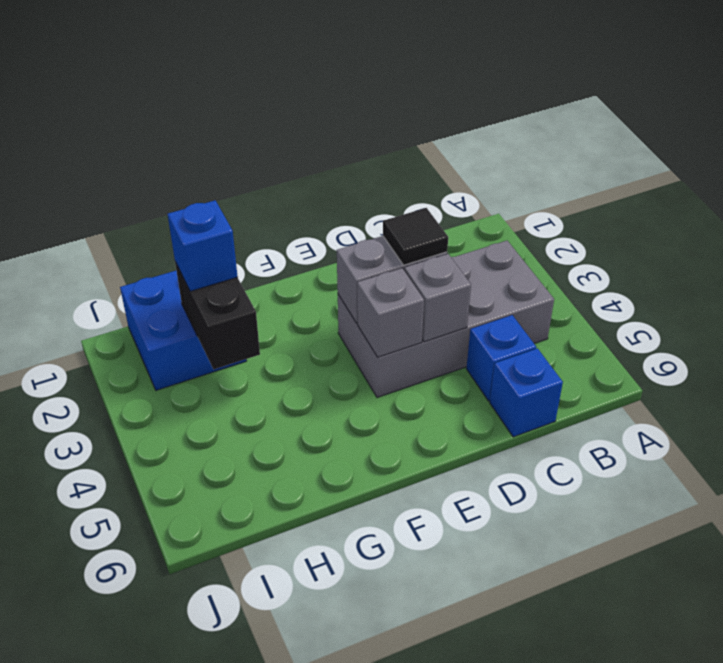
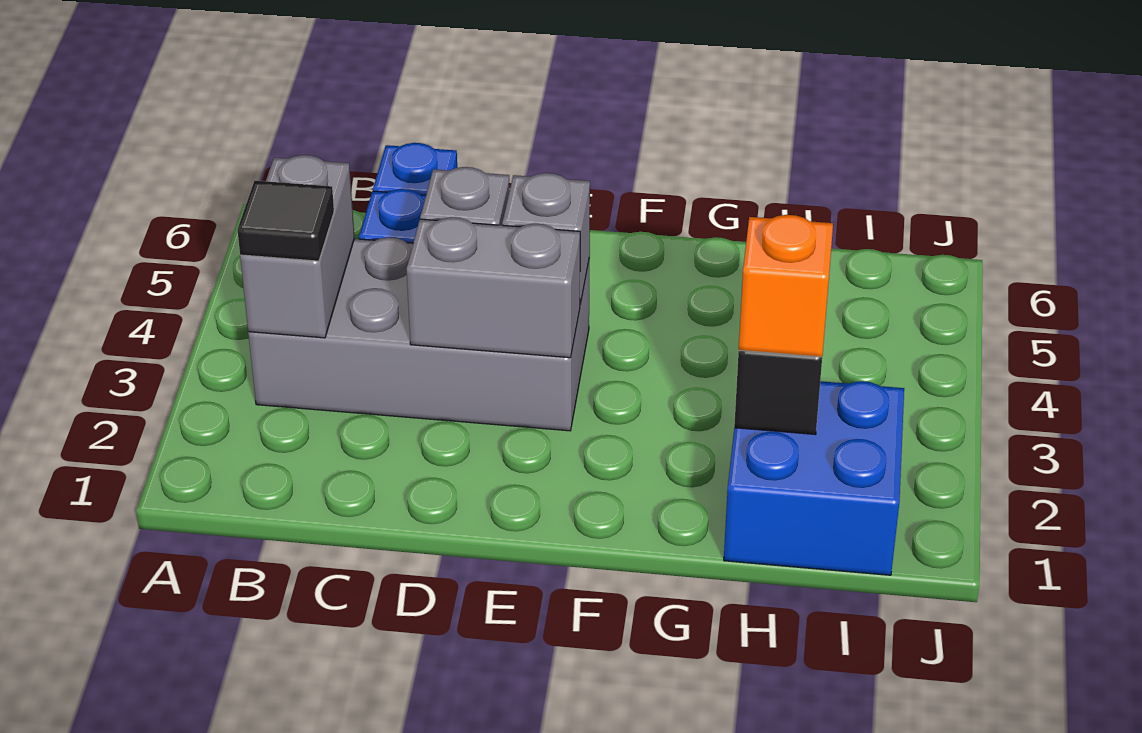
none -> grey brick B3:B4 level 2
black tile D3 level 3 -> black tile B3 level 3
blue brick H2 level 3 -> orange brick H2 level 3

